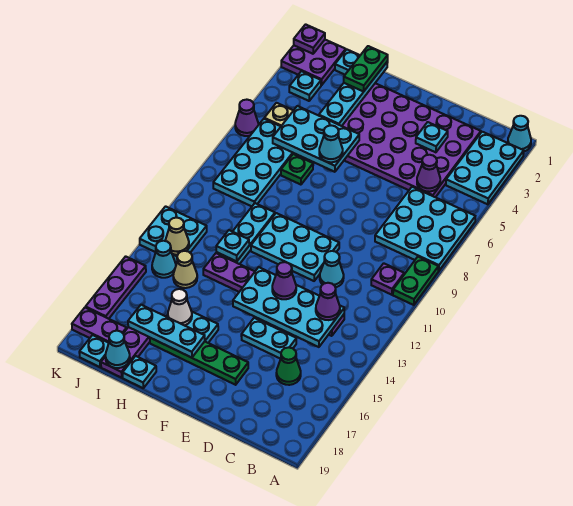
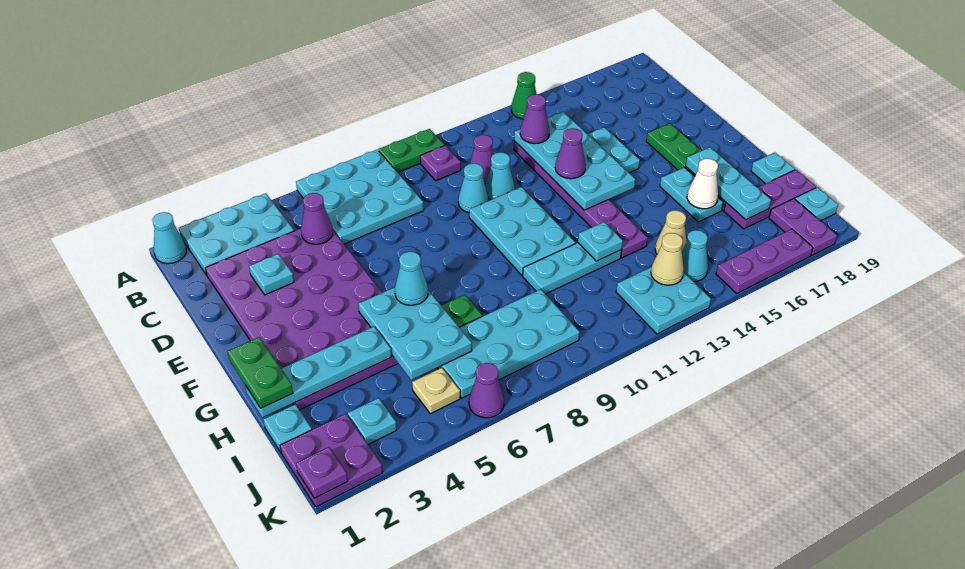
none -> purple cone C11 level 1
green cone C16 level 1 -> green cone A14 level 1
green plate H1:H2 level 3 -> green plate G1:H1 level 3
cyan cone I19 level 2 -> cyan cone D10 level 1

